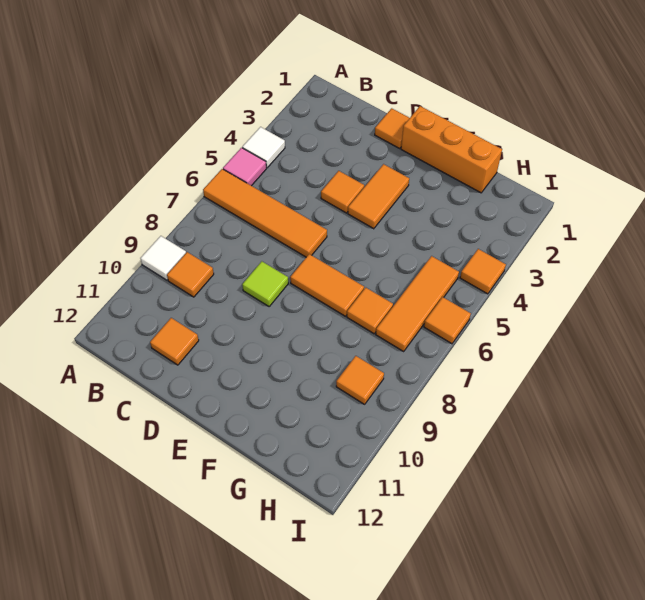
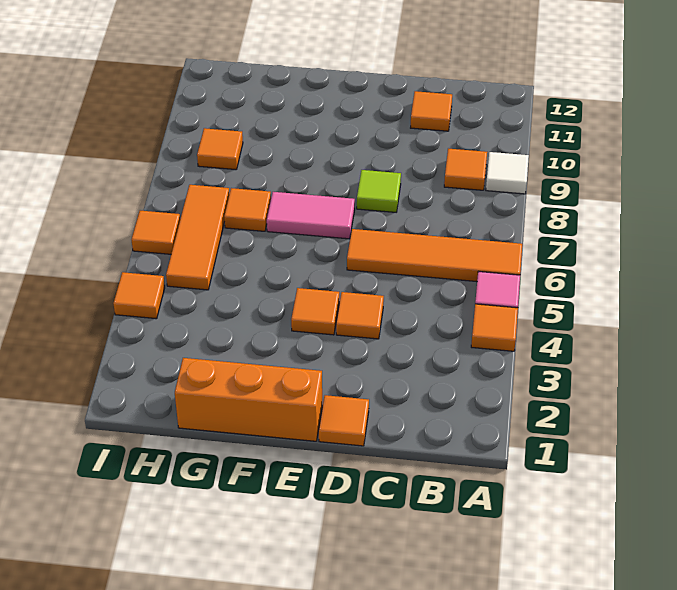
white tile A4 level 1 -> orange tile A4 level 1
orange tile E3:E4 level 1 -> orange tile E4 level 1
orange tile E7:F7 level 1 -> pink tile E7:F7 level 1

